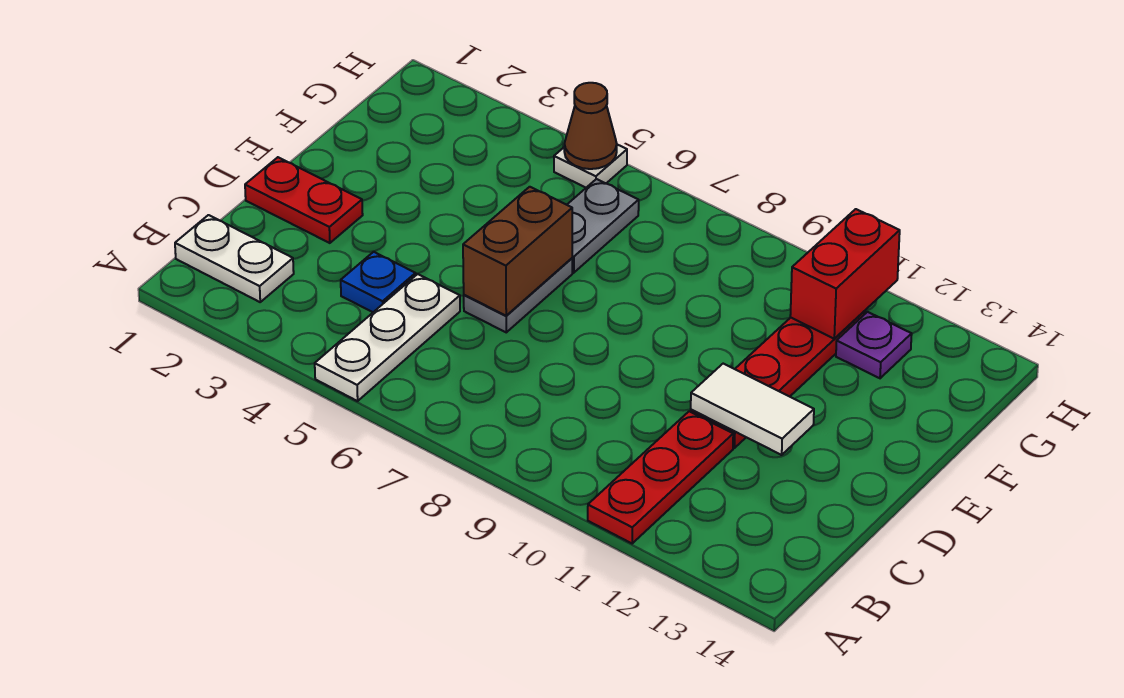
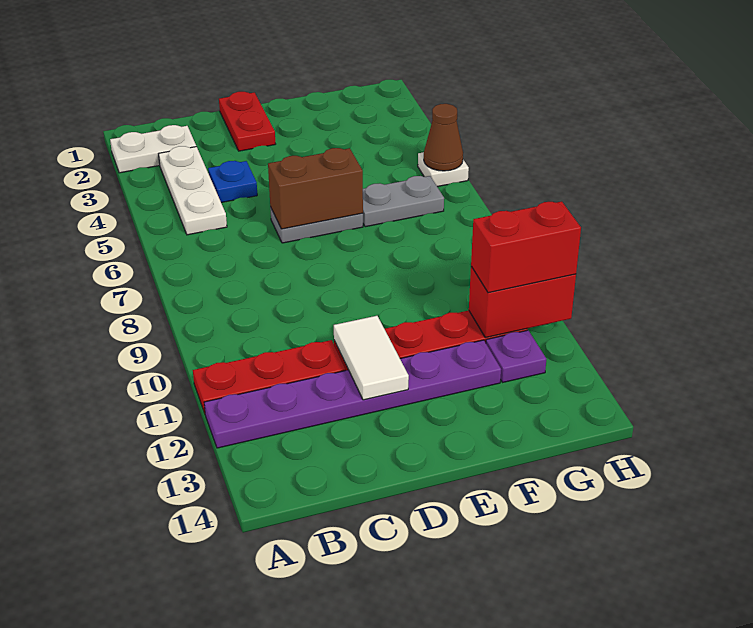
white plate A5:C5 level 1 -> white plate B3:B5 level 1
none -> purple plate A12:F12 level 1
white plate B1:B2 level 1 -> white plate A2:B2 level 1
none -> red brick G11:H11 level 3

